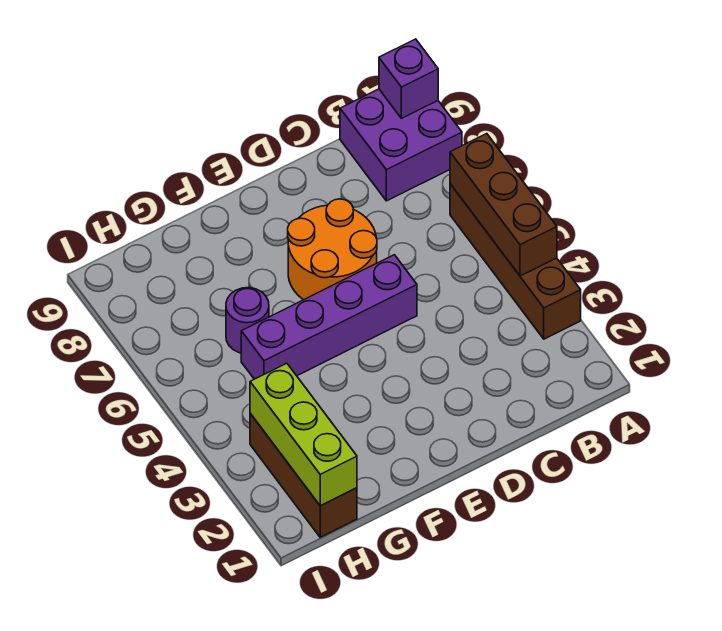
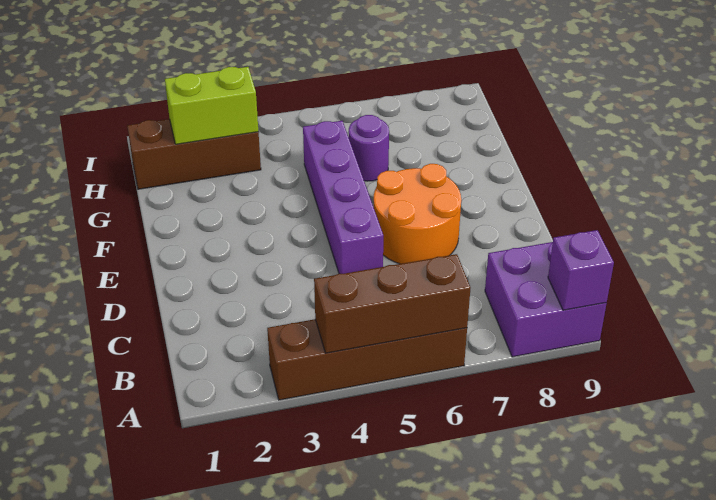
lime brick H1:H3 level 2 -> lime brick H2:H3 level 2

